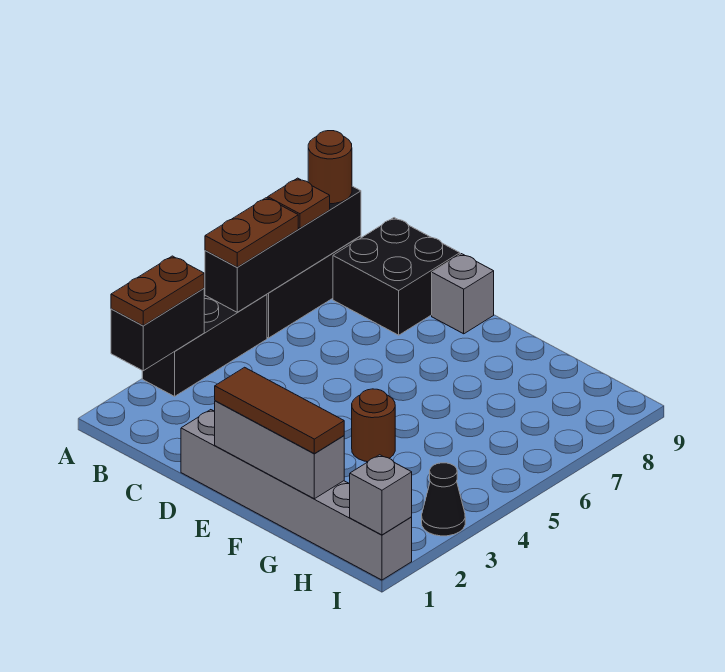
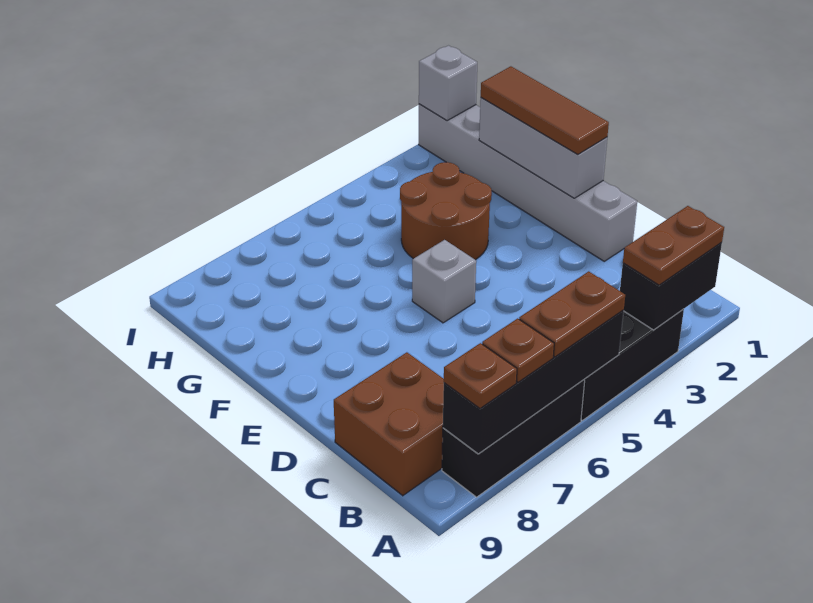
brown round brick A8 level 3 -> brown plate A8 level 3
black brick B8:C9 level 1 -> brown brick B8:C9 level 1
grey brick D9 level 1 -> grey brick E5 level 1
brown round brick F4 level 1 -> brown round brick F3:G4 level 1
black cone I3 level 1 -> none

